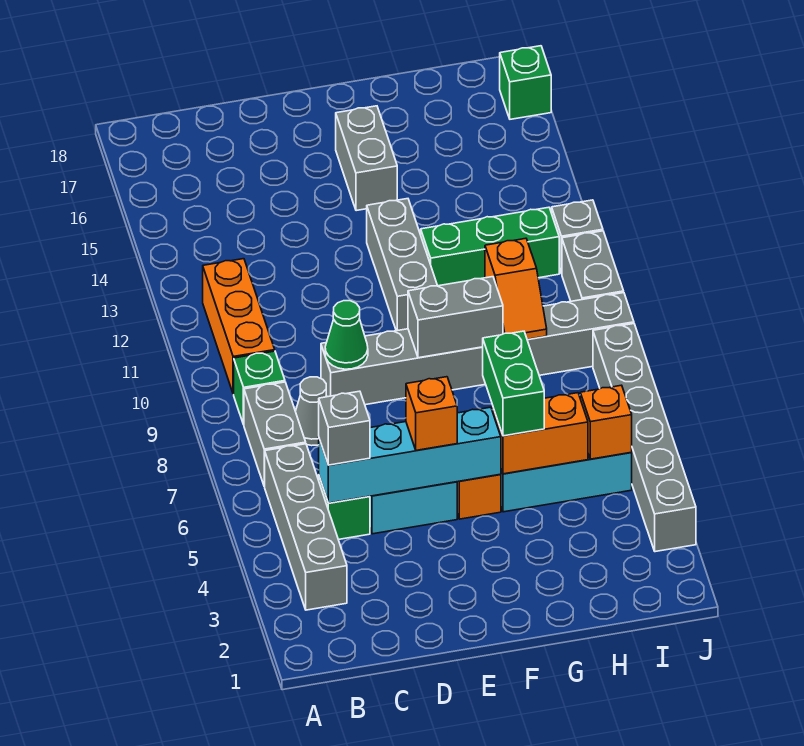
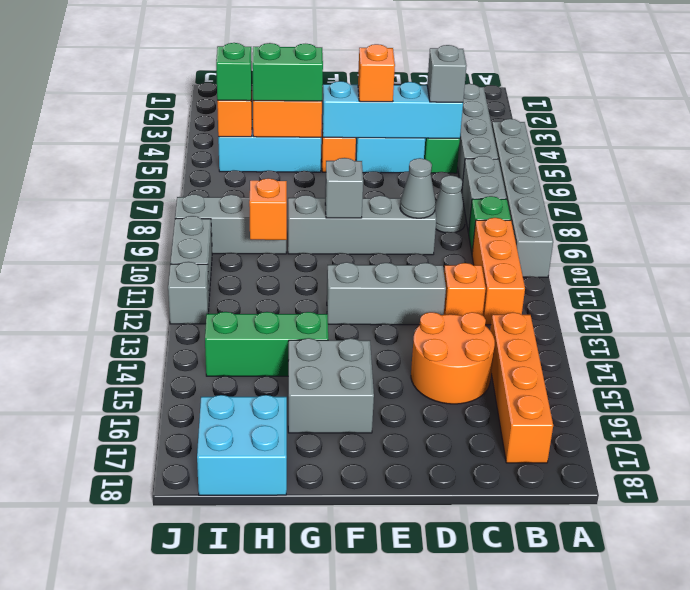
none -> orange brick B14:B17 level 1
none -> orange brick C12 level 1
none -> orange round brick C14:D15 level 1
green cone D9 level 2 -> grey cone D9 level 2
grey brick F9:G9 level 2 -> grey brick F9 level 2
grey brick F11:F13 level 1 -> grey brick D12:F12 level 1
grey brick F15:F16 level 1 -> grey brick F15:G16 level 1
green brick G5:G6 level 3 -> green brick G5:H5 level 3
green brick G12:I12 level 1 -> green brick G14:I14 level 1
none -> cyan brick H17:I18 level 1
grey brick J3:J8 level 1 -> grey brick A5:A10 level 1
green brick J17 level 1 -> green brick I5 level 3

